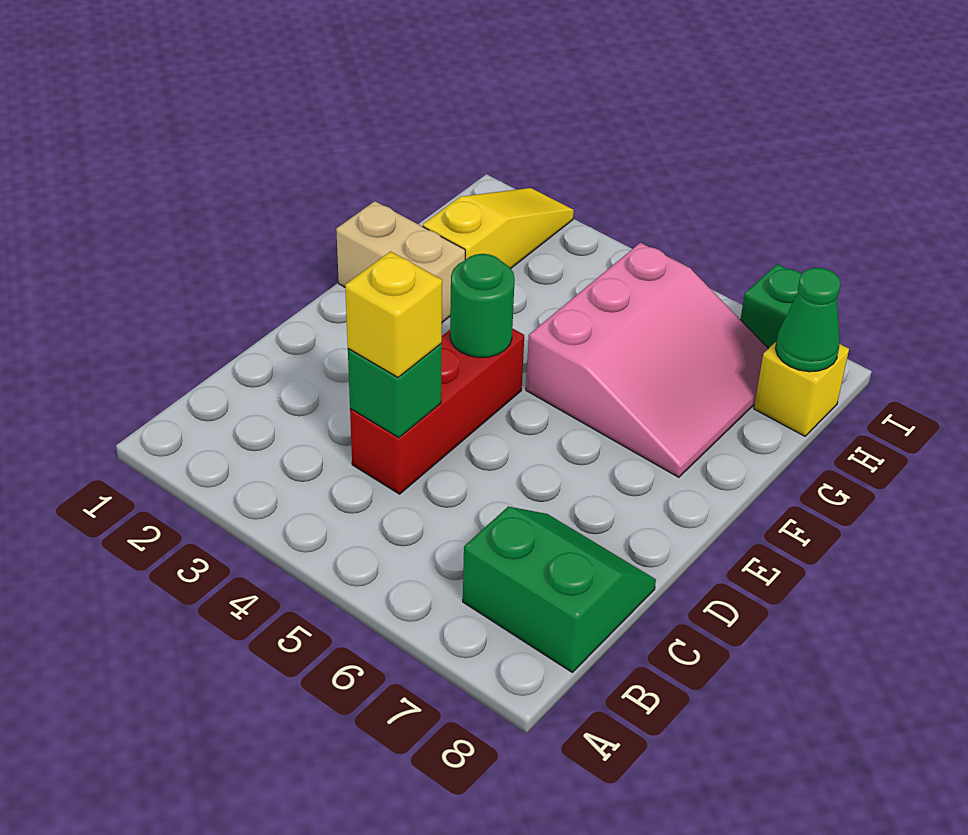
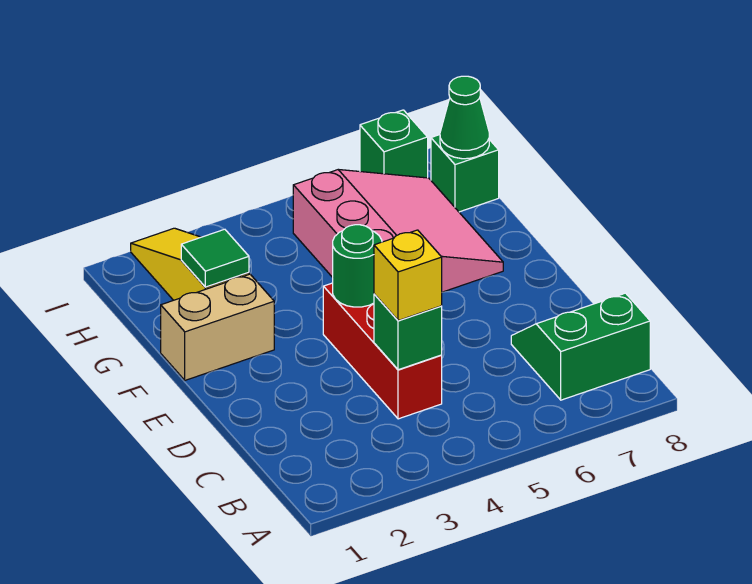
none -> green tile G2 level 2
yellow brick H8 level 1 -> green brick H8 level 1

